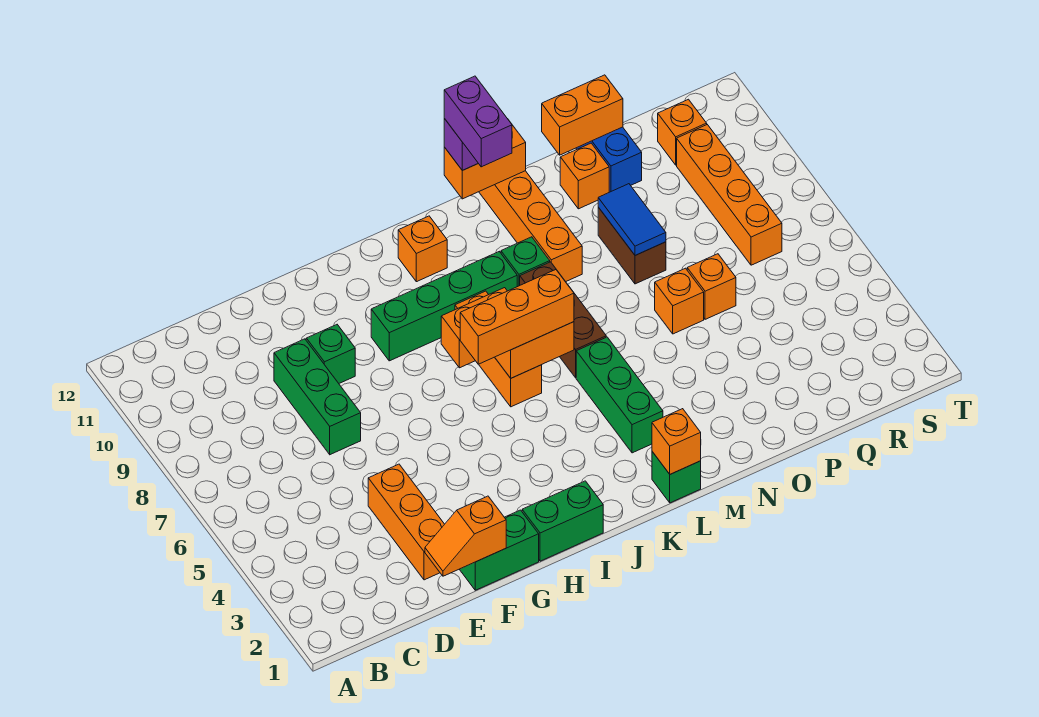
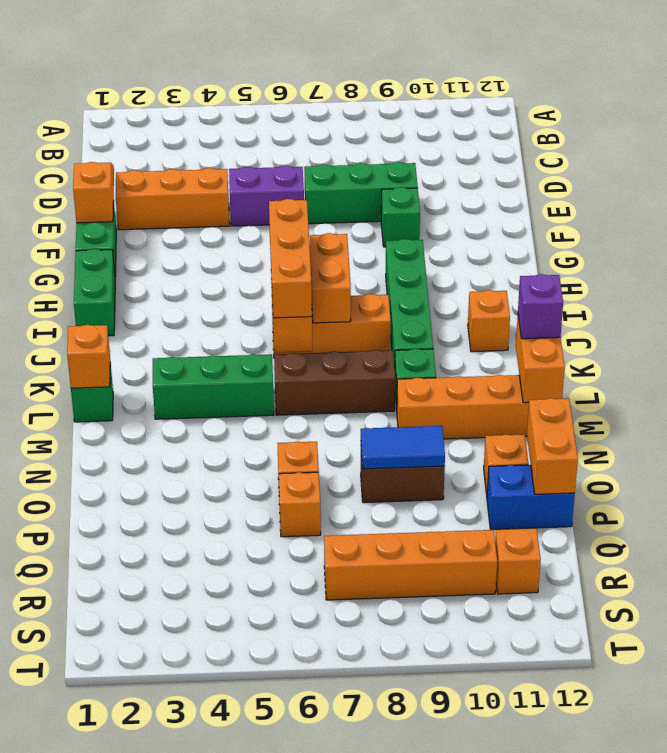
purple brick L11:L12 level 4 -> purple brick E5:E6 level 1

